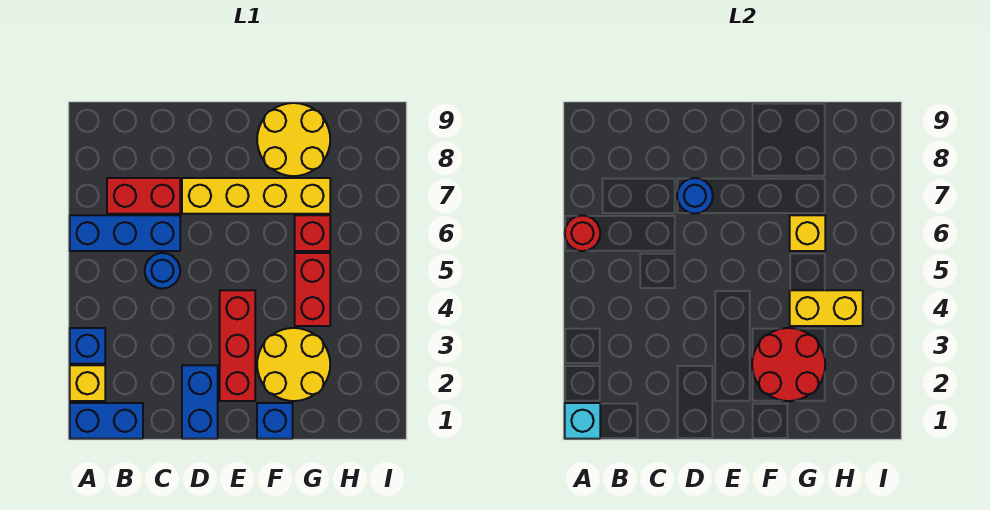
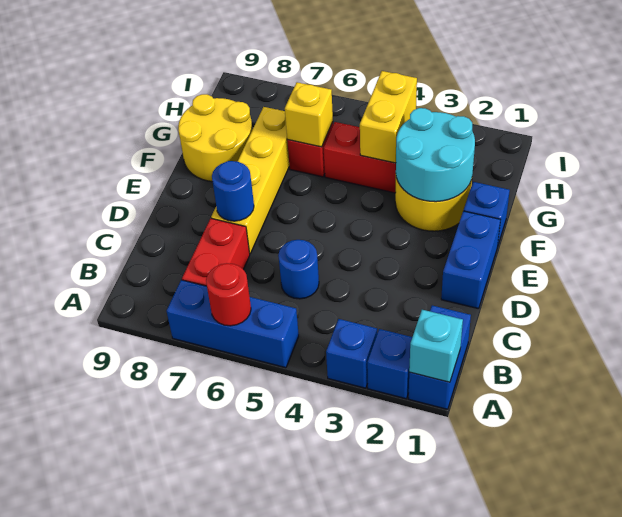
yellow brick A2 level 1 -> blue brick A2 level 1
blue brick A6:C6 level 1 -> blue brick A5:A7 level 1
blue brick D1:D2 level 1 -> blue brick D1:E1 level 1
red brick E2:E4 level 1 -> none
red round brick F2:G3 level 2 -> cyan round brick F2:G3 level 2

